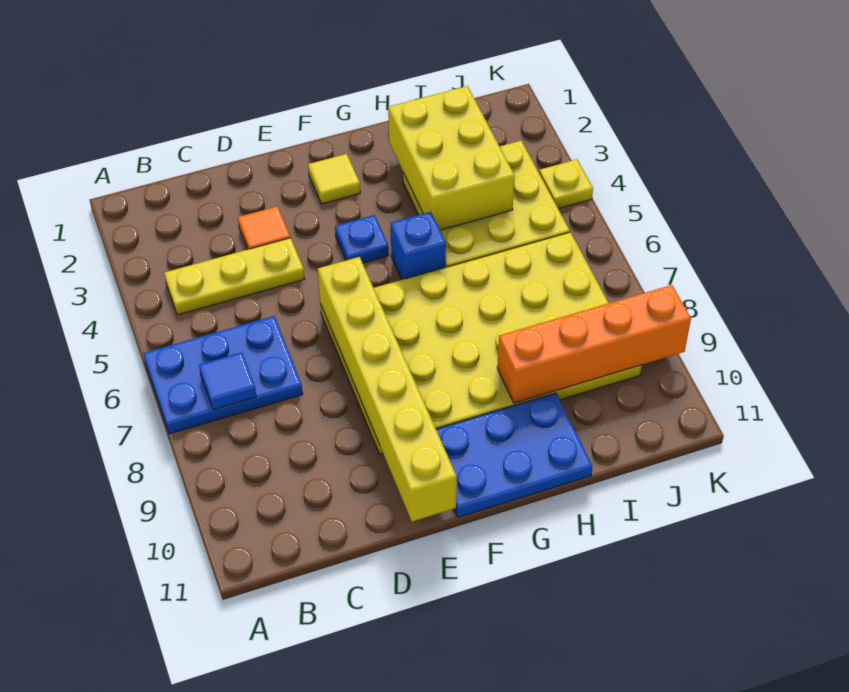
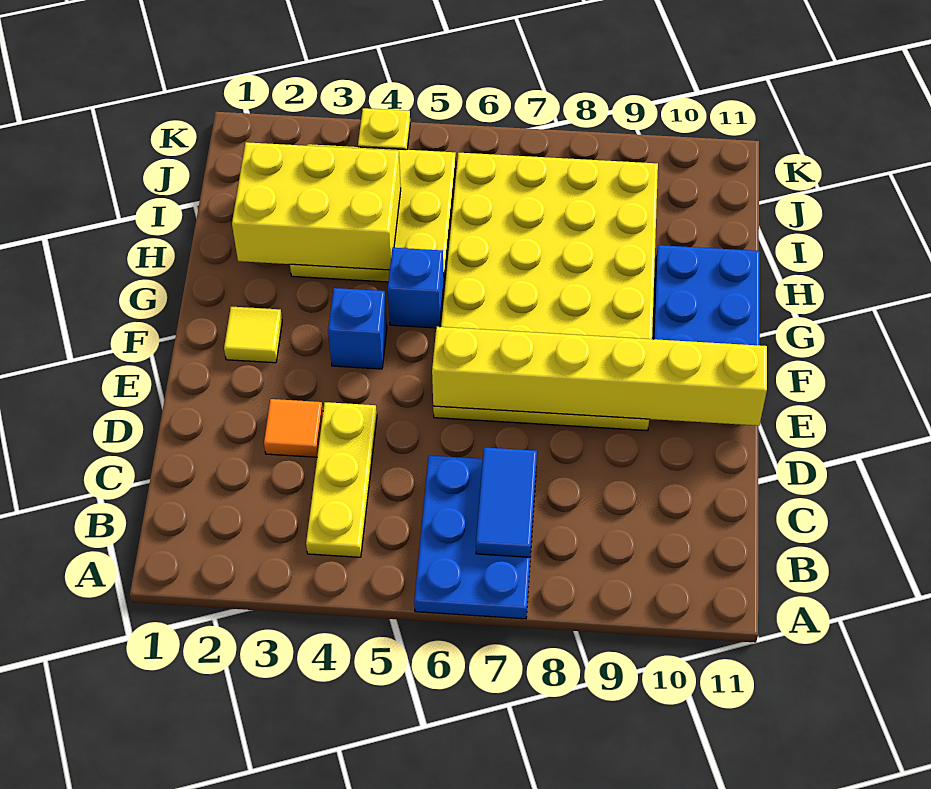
blue tile B7 level 2 -> blue tile B7:C7 level 2
blue plate F4 level 1 -> blue brick F4 level 1
orange brick H9:K9 level 2 -> none

